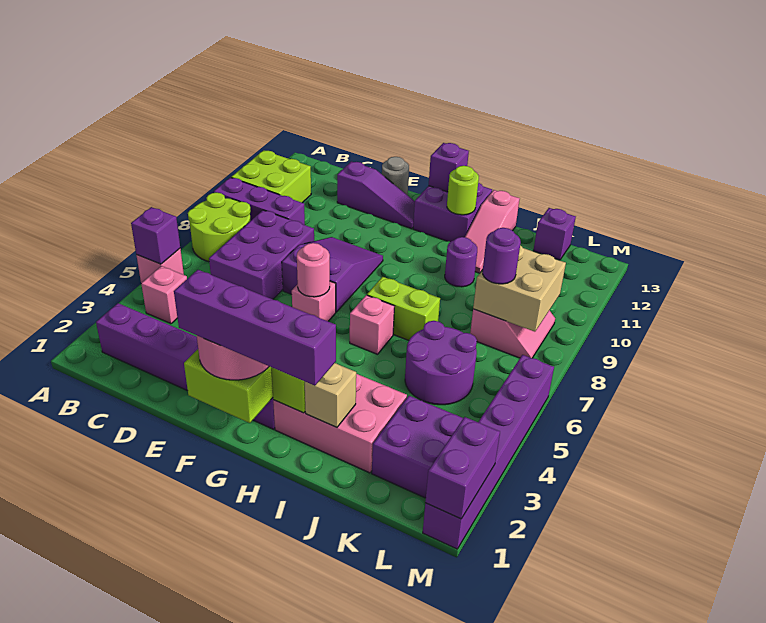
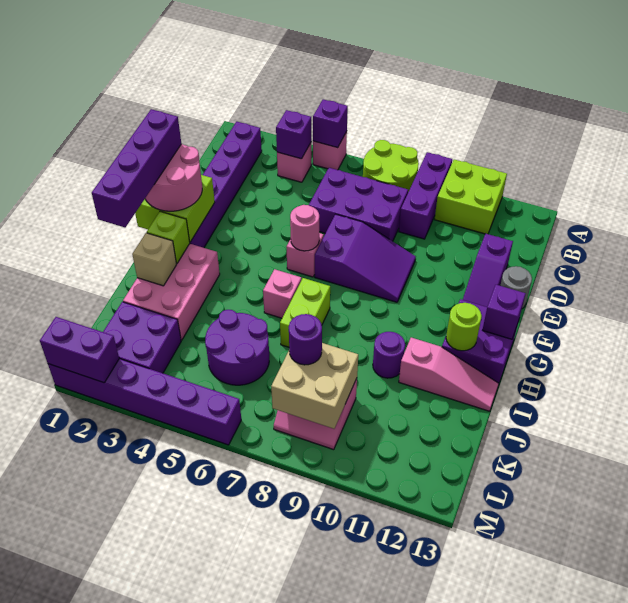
pink slope I11:I13 level 1 top 13 -> pink slope I11:I13 level 1 top 11
purple brick K13 level 1 -> purple brick B4 level 2

